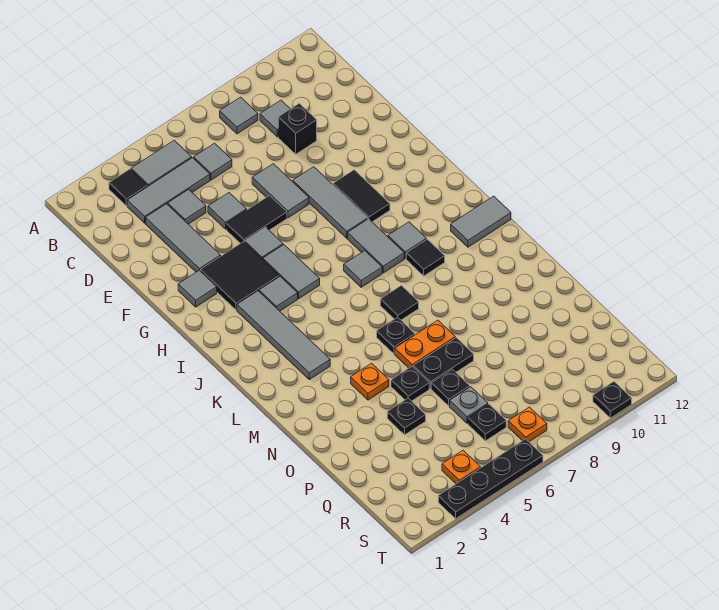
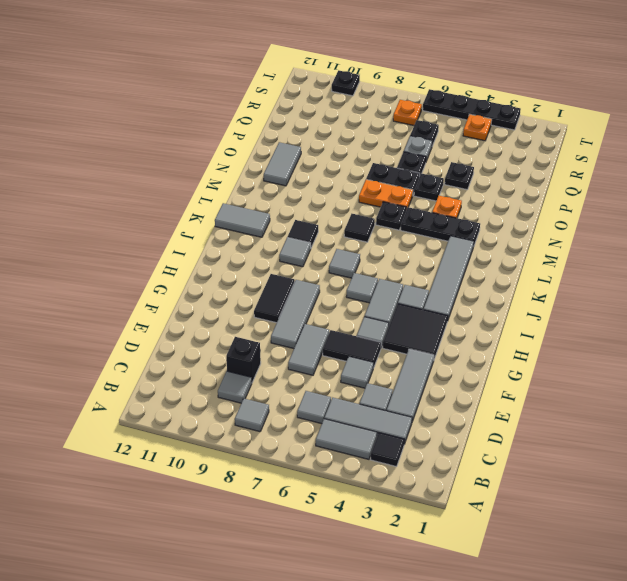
grey tile G2 level 1 -> grey tile I6 level 1
grey tile I8:J8 level 1 -> grey tile N11:O11 level 1
none -> black plate M3:M5 level 1

